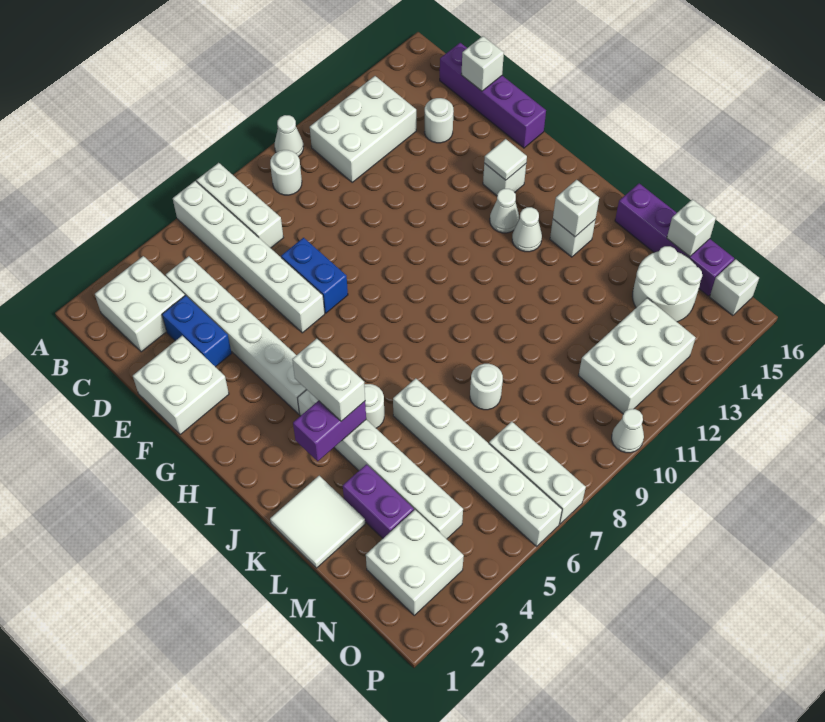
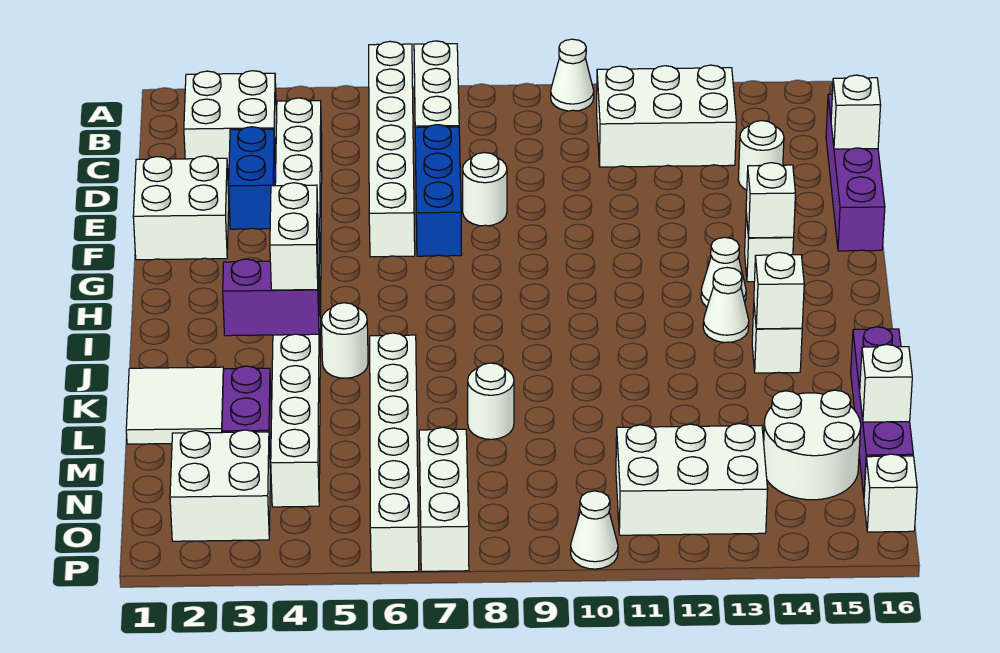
white round brick B9 level 1 -> white round brick E8 level 1
blue brick E7:F7 level 1 -> blue brick D7:F7 level 1
white tile G14 level 2 -> white brick G14 level 2

